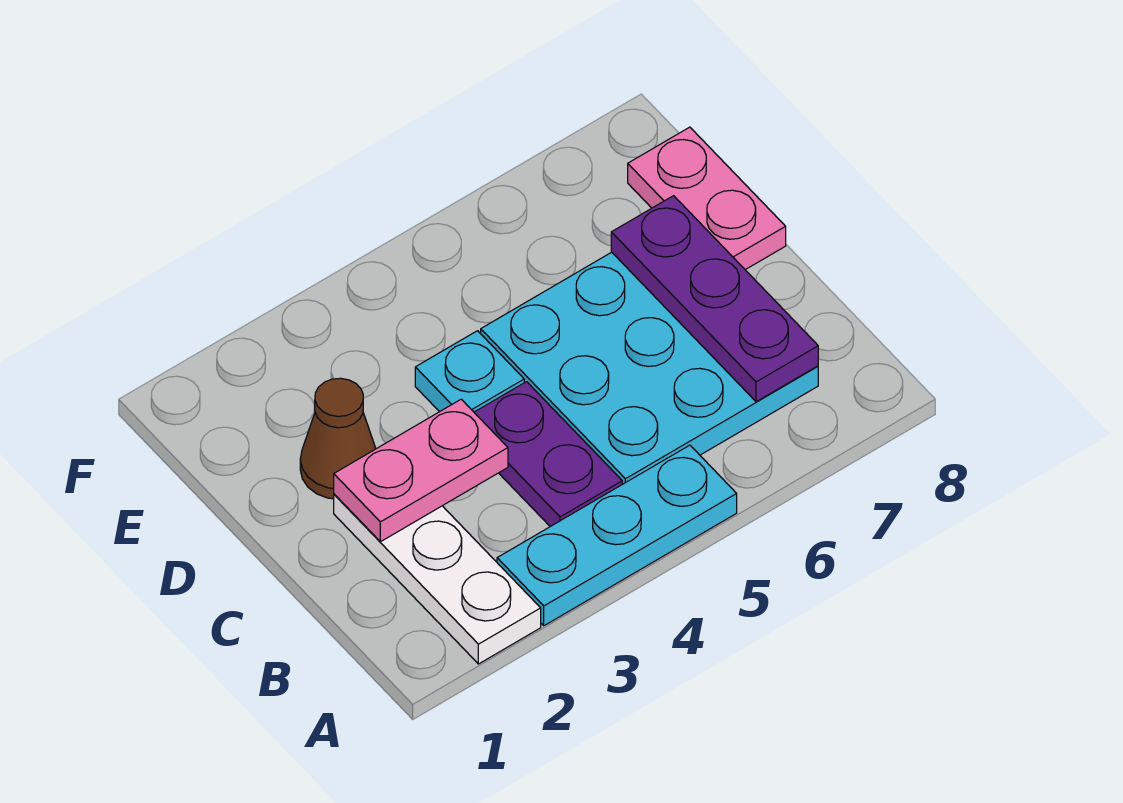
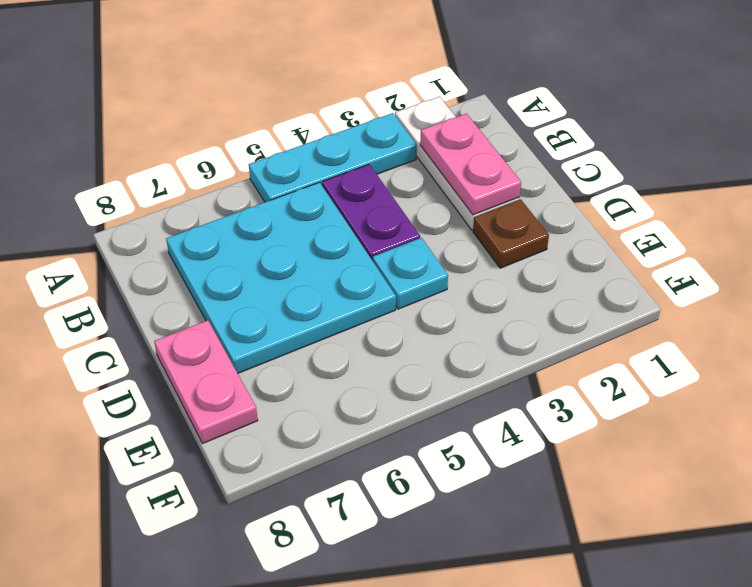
purple plate B7:D7 level 2 -> none
pink plate C2:C3 level 2 -> pink plate B2:C2 level 2
brown cone D2 level 1 -> brown plate D2 level 1

